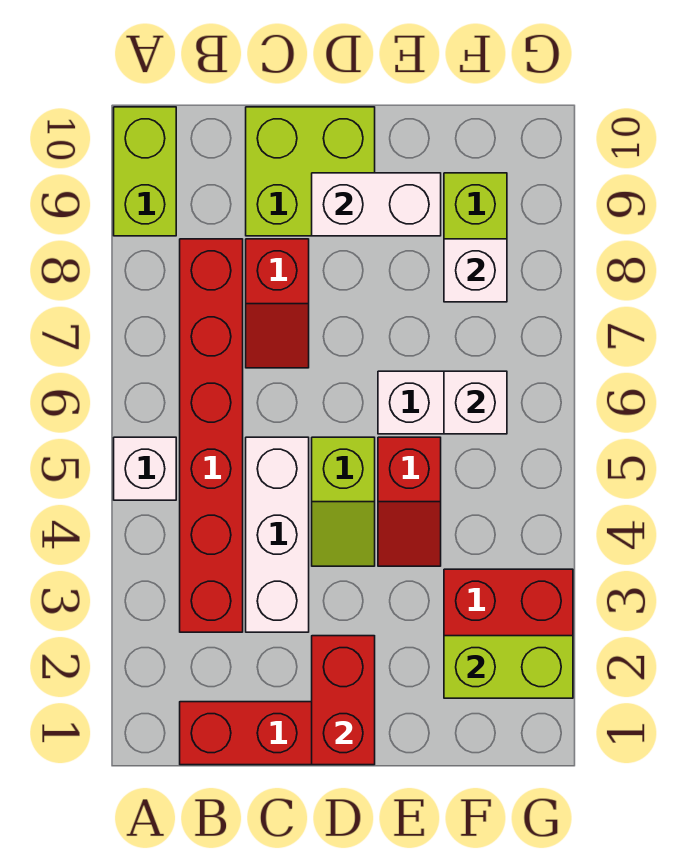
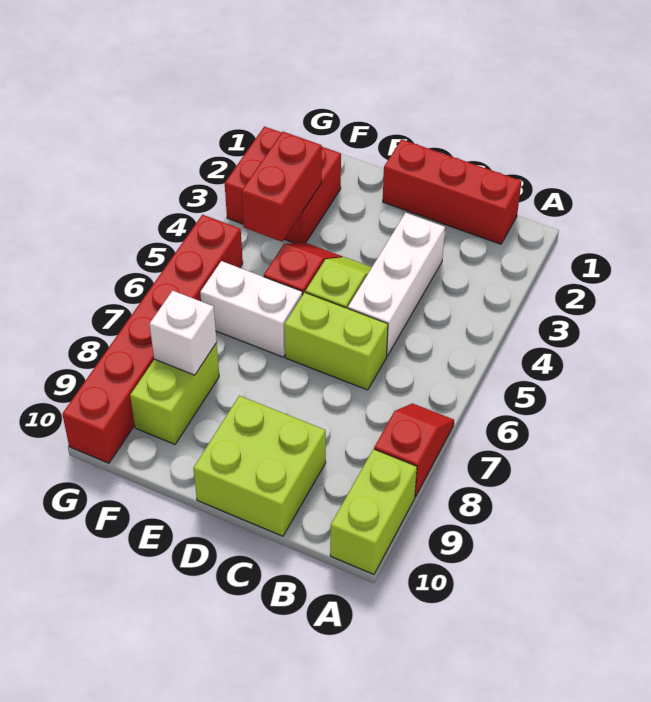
white brick A5 level 1 -> none
red brick B3:B8 level 1 -> red brick G5:G10 level 1
red slope C7:C8 level 1 top 8 -> red slope A7:A8 level 1 top 8
red brick D1:D2 level 2 -> red brick F3:F4 level 2
white brick D9:E9 level 2 -> none
lime brick F2:G2 level 2 -> lime brick C6:D6 level 1
white brick F6 level 2 -> none

